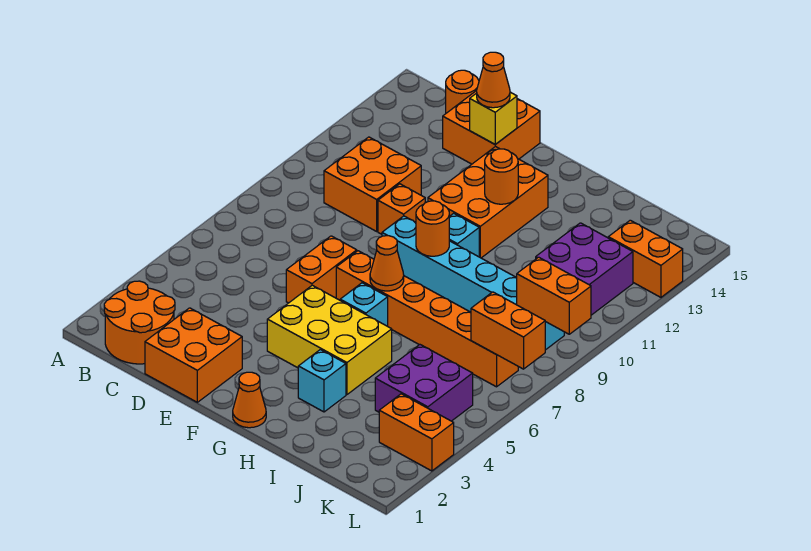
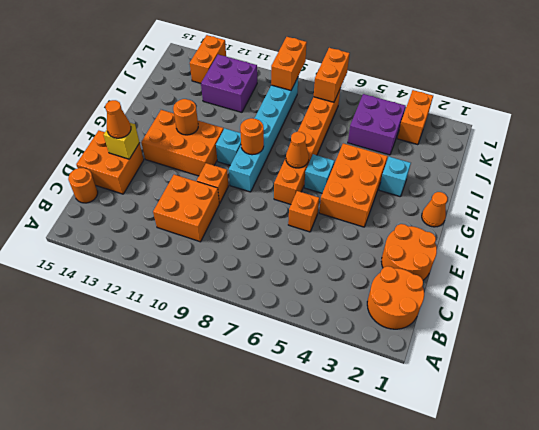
orange brick D1:E2 level 1 -> orange round brick D1:E2 level 1
orange brick E6:E7 level 1 -> orange brick E6 level 1
yellow brick F4:H5 level 1 -> orange brick F4:H5 level 1

